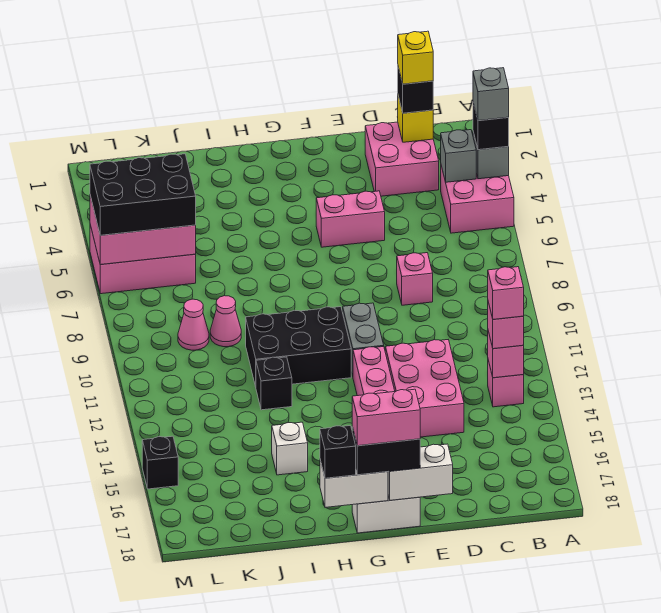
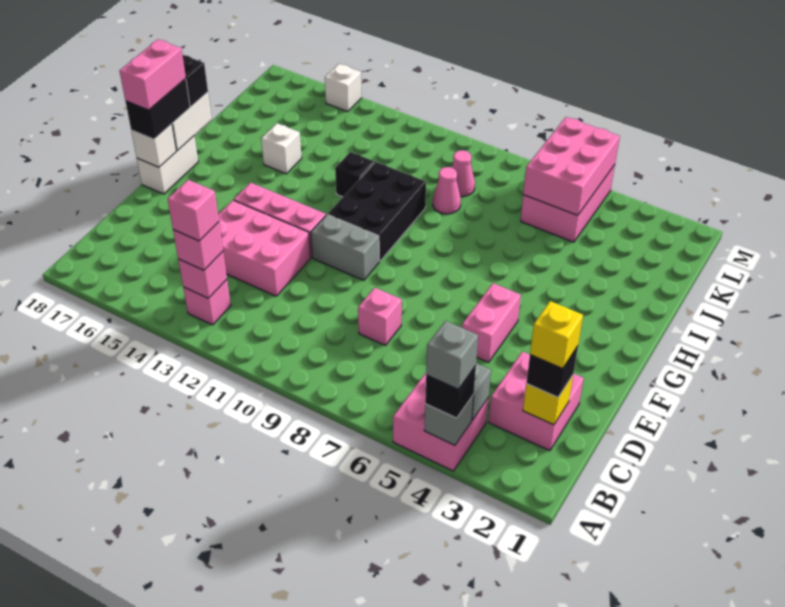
white brick E18:F18 level 2 -> white brick F18 level 2
black brick K5:M6 level 3 -> none
black brick M15 level 1 -> white brick M15 level 1

